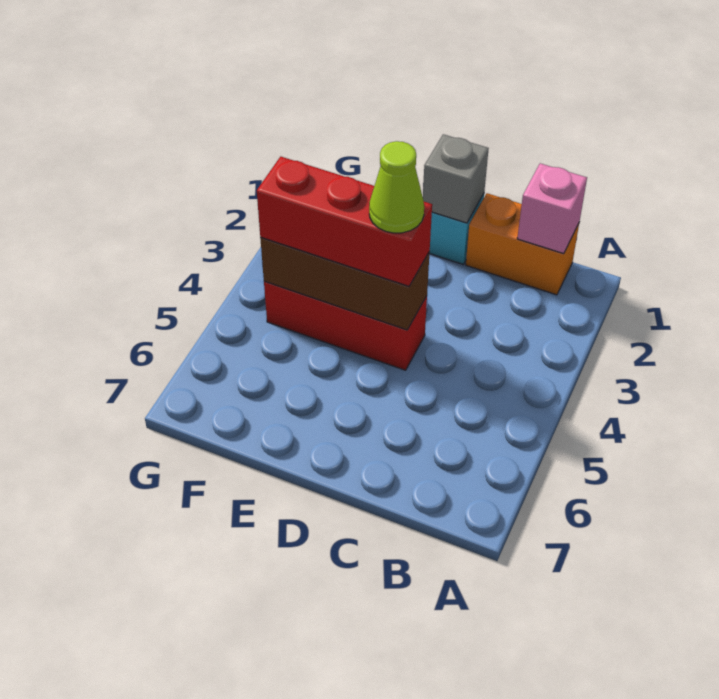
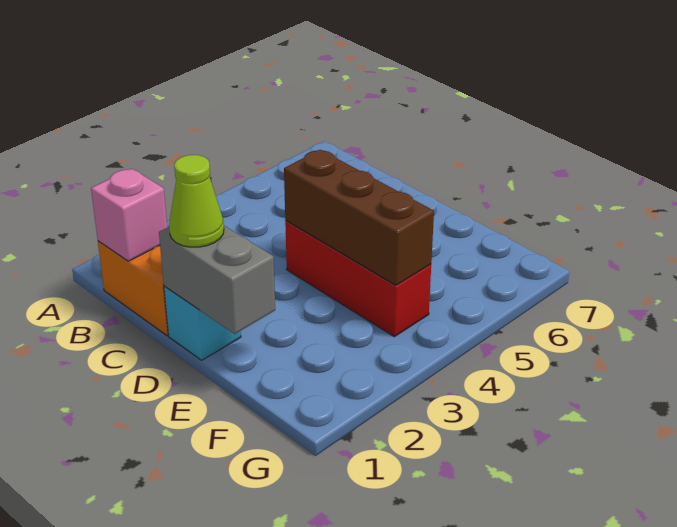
grey brick D1 level 2 -> grey brick D1:E1 level 2
red brick D4:F4 level 3 -> none
lime cone D4 level 4 -> lime cone D1 level 3

